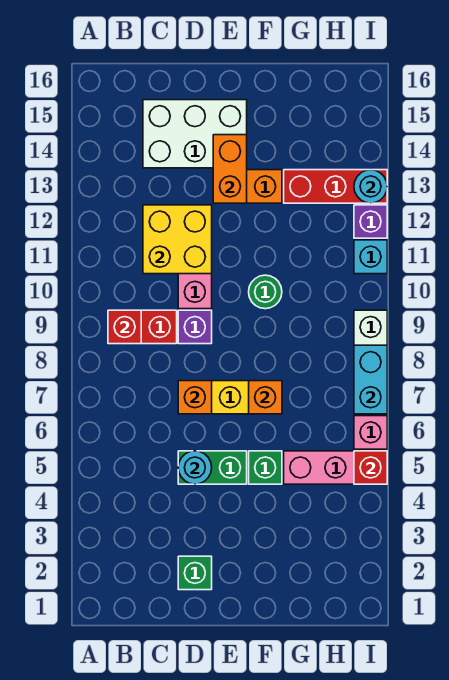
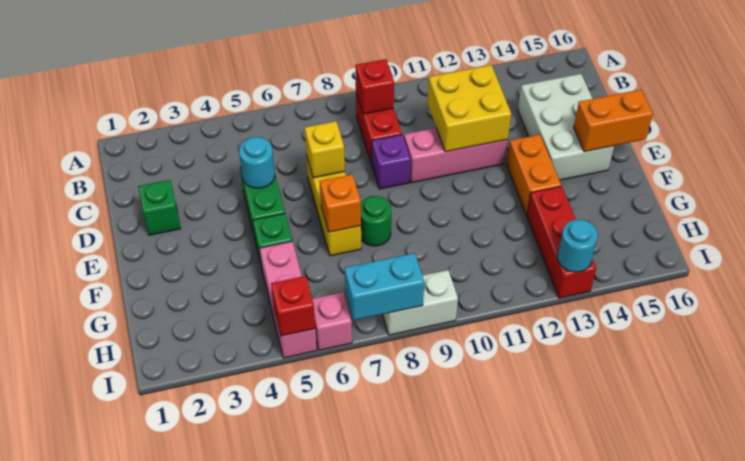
orange brick D7 level 2 -> yellow brick D7 level 2
orange brick E13:E14 level 2 -> orange brick E15:E16 level 2
green round brick F10 level 1 -> green round brick F8 level 1
cyan brick I11 level 1 -> none
purple brick I12 level 1 -> none

